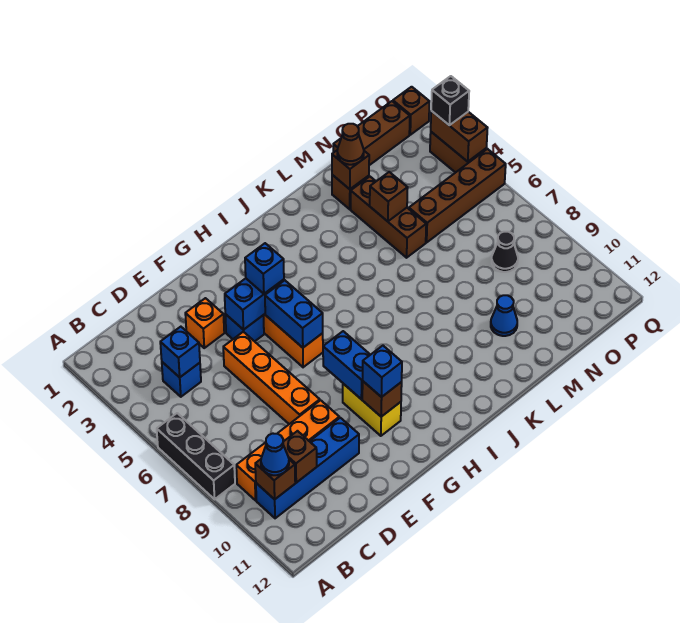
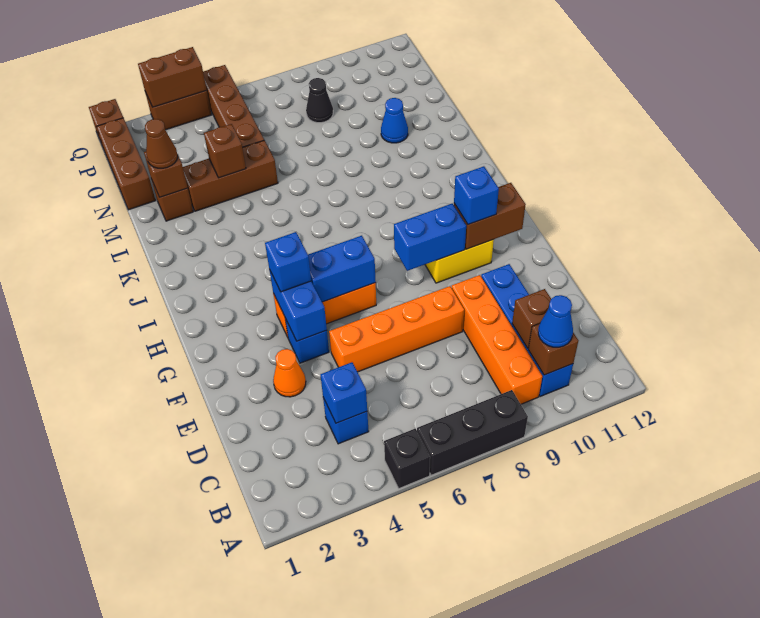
orange brick E3 level 1 -> orange cone E3 level 1
brown brick G10 level 2 -> brown brick G10:G11 level 2
black brick Q3 level 3 -> black brick A5 level 1

